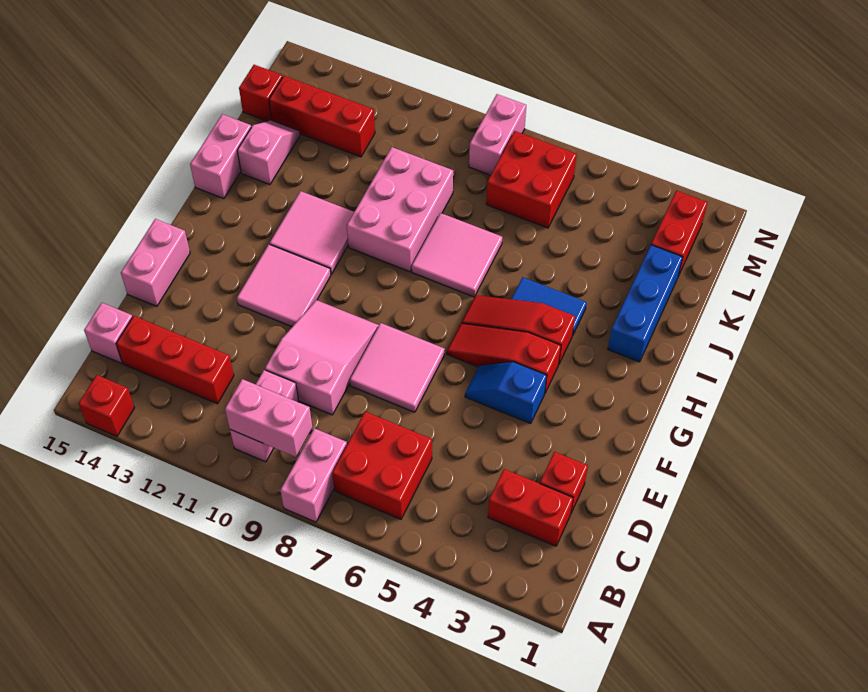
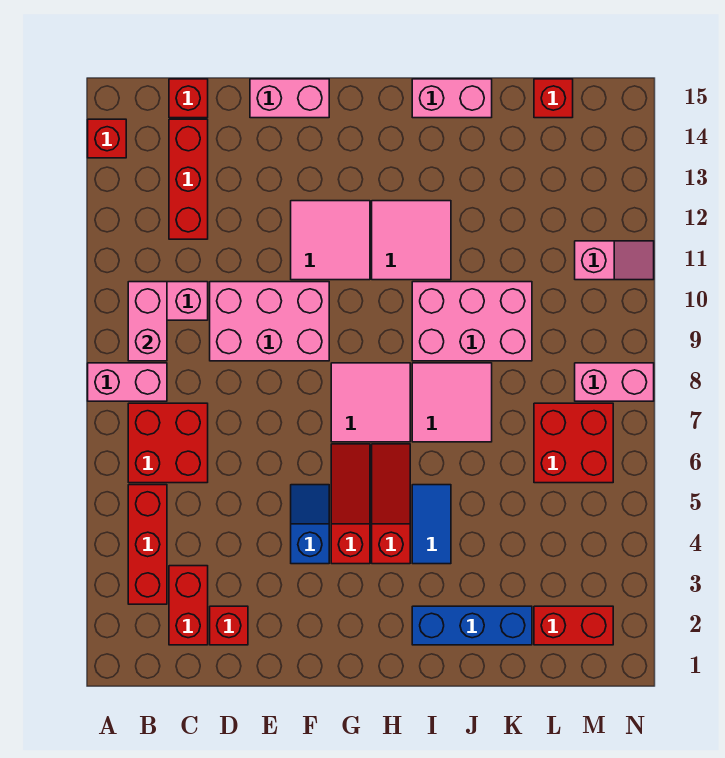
pink brick C15 level 1 -> red brick C15 level 1
pink slope D9:F10 level 1 top D -> pink brick D9:F10 level 1
pink tile E7:F8 level 1 -> pink tile G7:H8 level 1
pink slope J14:K14 level 1 top J -> pink slope M11:N11 level 1 top M
red brick L12:L14 level 1 -> red brick B3:B5 level 1

